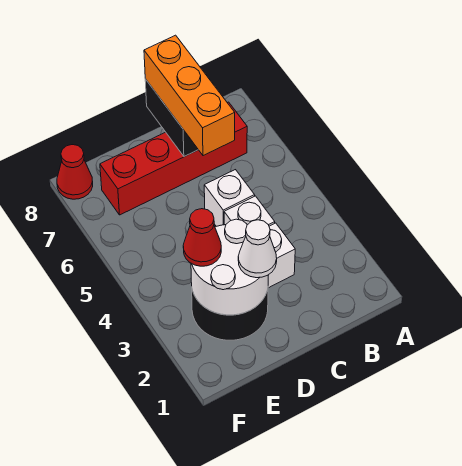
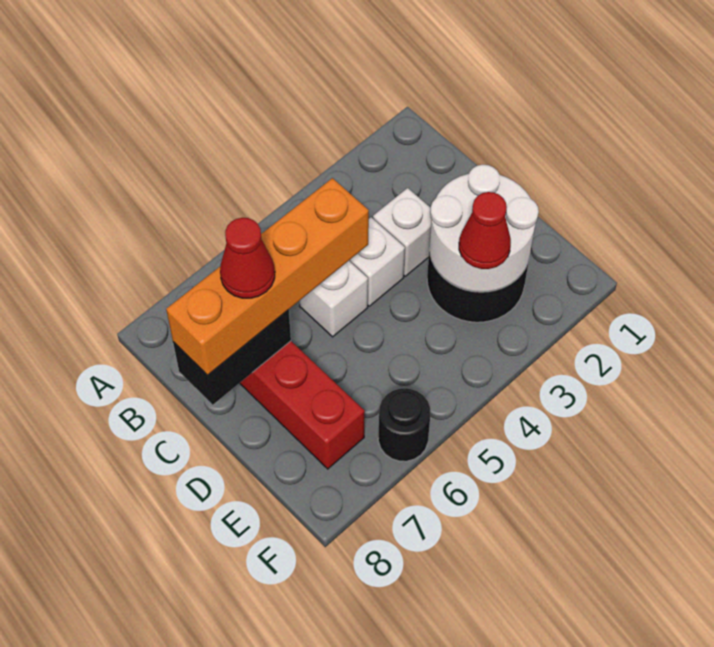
orange brick C6:C8 level 3 -> orange brick C5:C8 level 3
white cone D2 level 3 -> none
none -> black round brick F6 level 1
red cone F8 level 1 -> red cone C7 level 4

